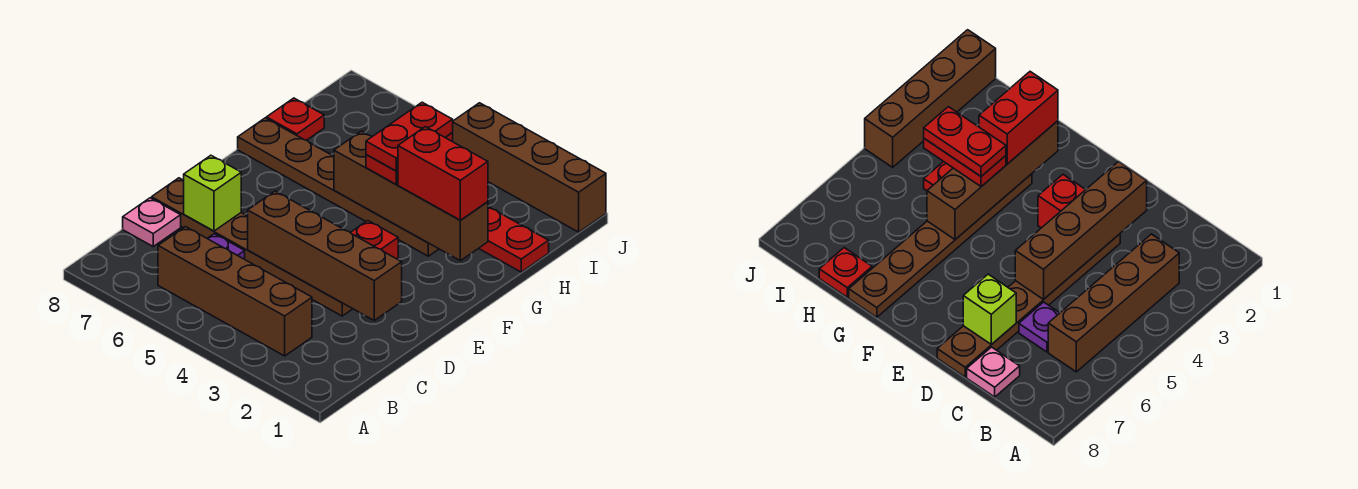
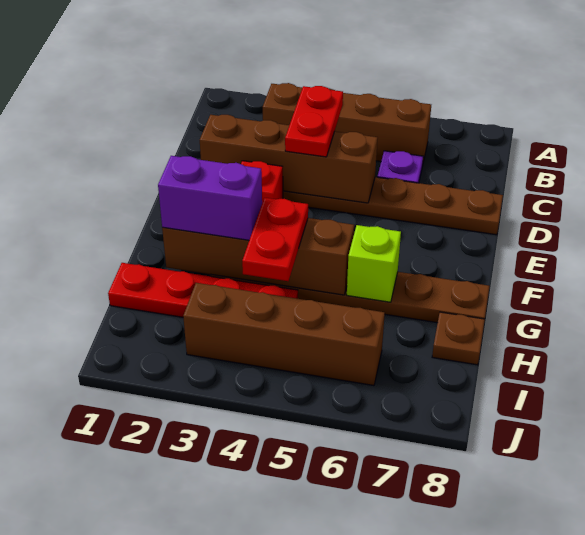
pink plate C8 level 1 -> none
lime brick D7 level 2 -> lime brick G6 level 2
red brick G2:G3 level 3 -> purple brick G2:G3 level 3
red plate G4:H4 level 4 -> red plate C4:D4 level 3
red plate H8 level 1 -> brown plate H8 level 1
brown brick J1:J4 level 1 -> brown brick I3:I6 level 1

